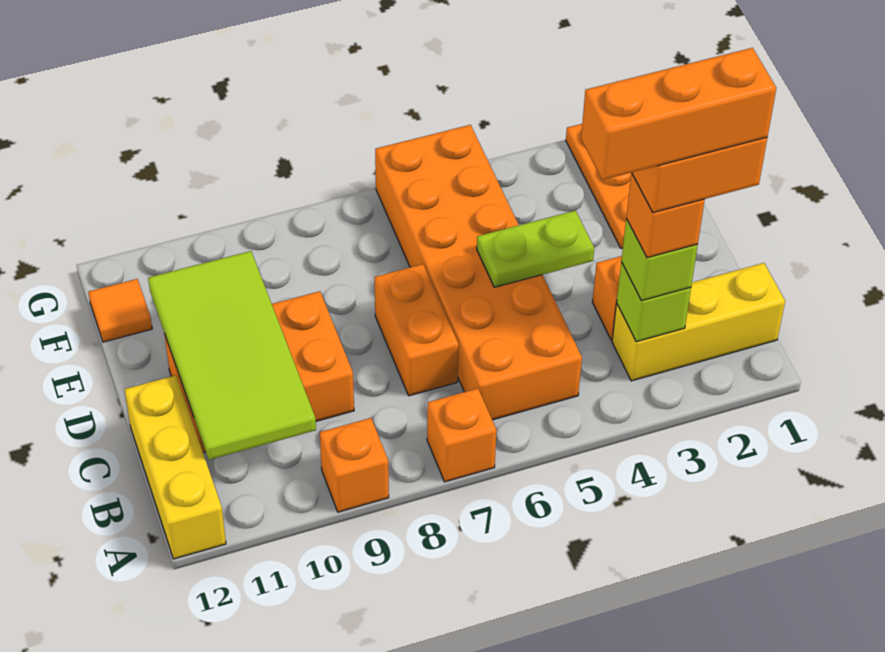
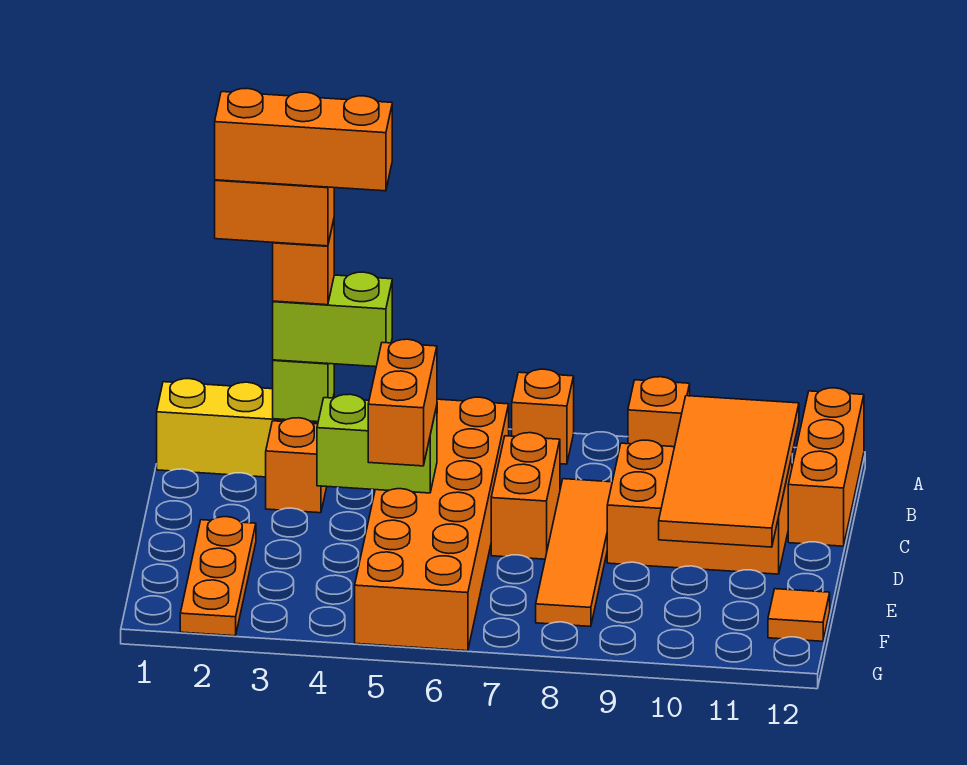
yellow brick A12:C12 level 1 -> orange brick A12:C12 level 1
lime brick B3 level 3 -> lime brick B3:B4 level 3
lime tile B10:E11 level 2 -> orange tile B10:E11 level 2
none -> orange tile C8:F8 level 1
lime plate D4:D5 level 2 -> lime brick D4:D5 level 2
none -> orange brick D5:E5 level 3

